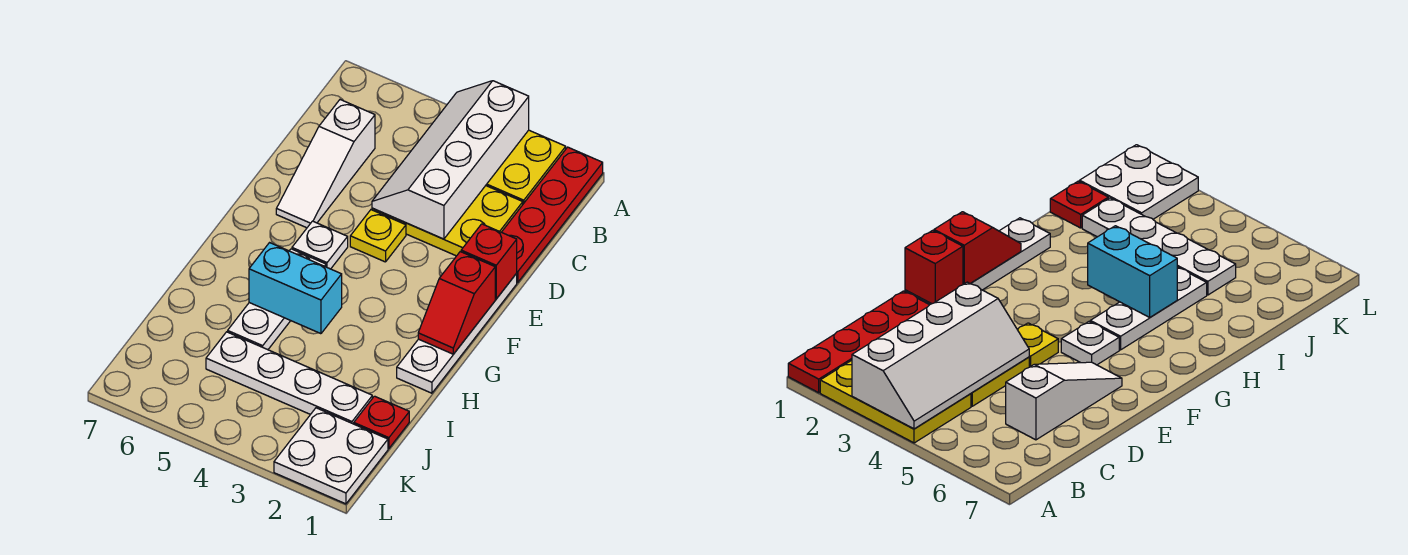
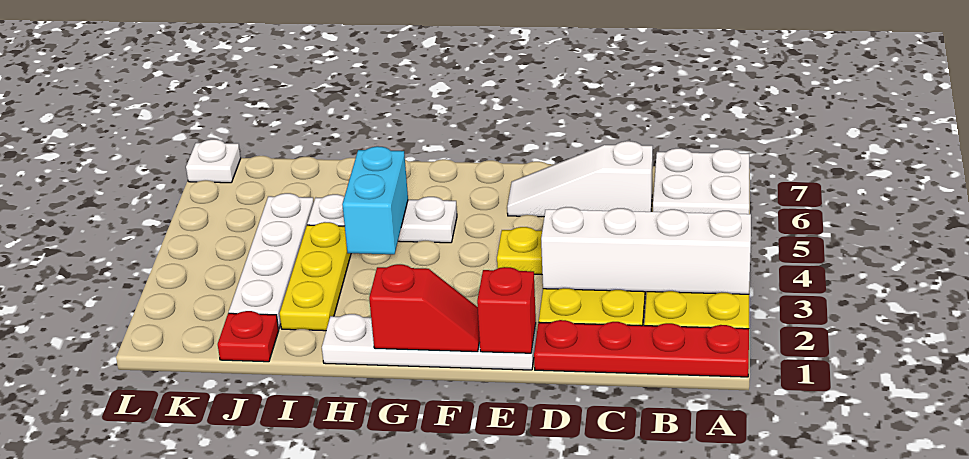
red slope F1:G1 level 2 top F -> red slope F1:G1 level 2 top G
white plate F5 level 1 -> white plate L7 level 1
none -> yellow plate I2:I4 level 1
white plate K1:L2 level 1 -> white plate A6:B7 level 1

